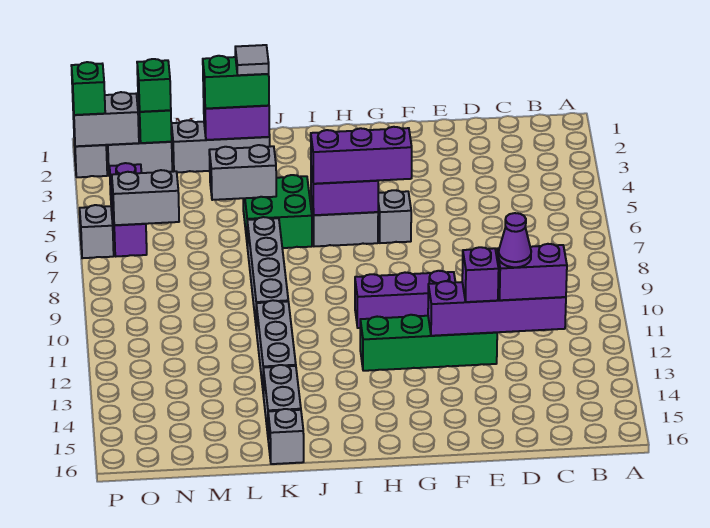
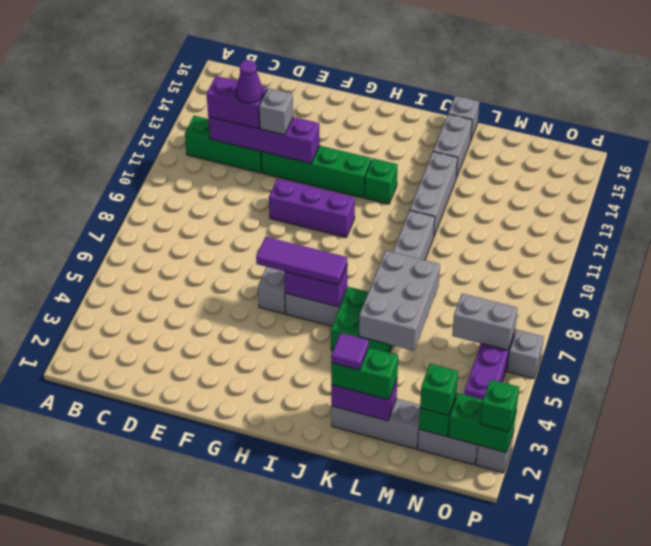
none -> green brick B12:D12 level 1
purple brick E12 level 3 -> grey brick E12 level 3
purple brick G6:I6 level 3 -> purple tile G6:I6 level 3
none -> green brick I12 level 1
grey tile K2 level 4 -> purple tile K2 level 4
grey brick K5:L5 level 2 -> grey brick K5:L7 level 2
grey brick O2:P2 level 2 -> green brick O2:P2 level 2

